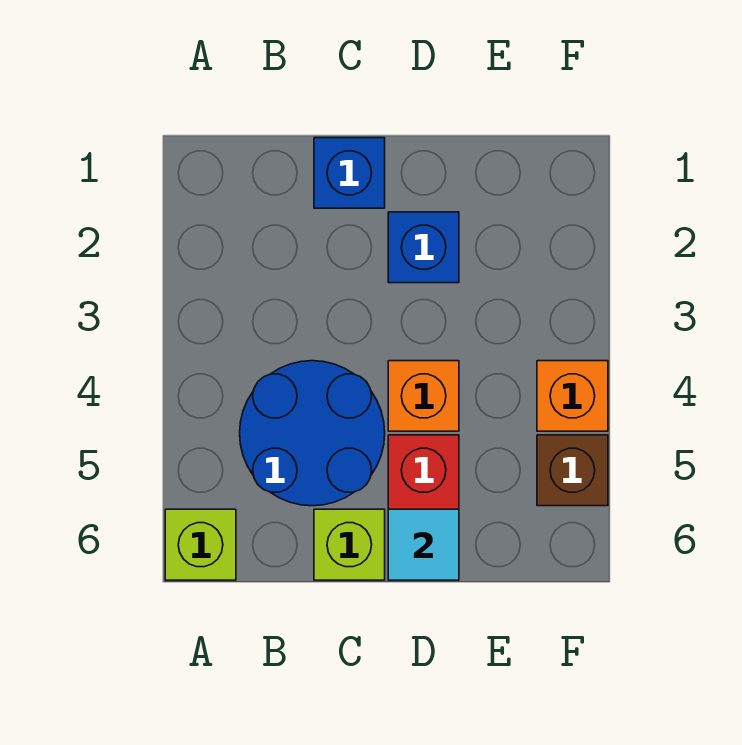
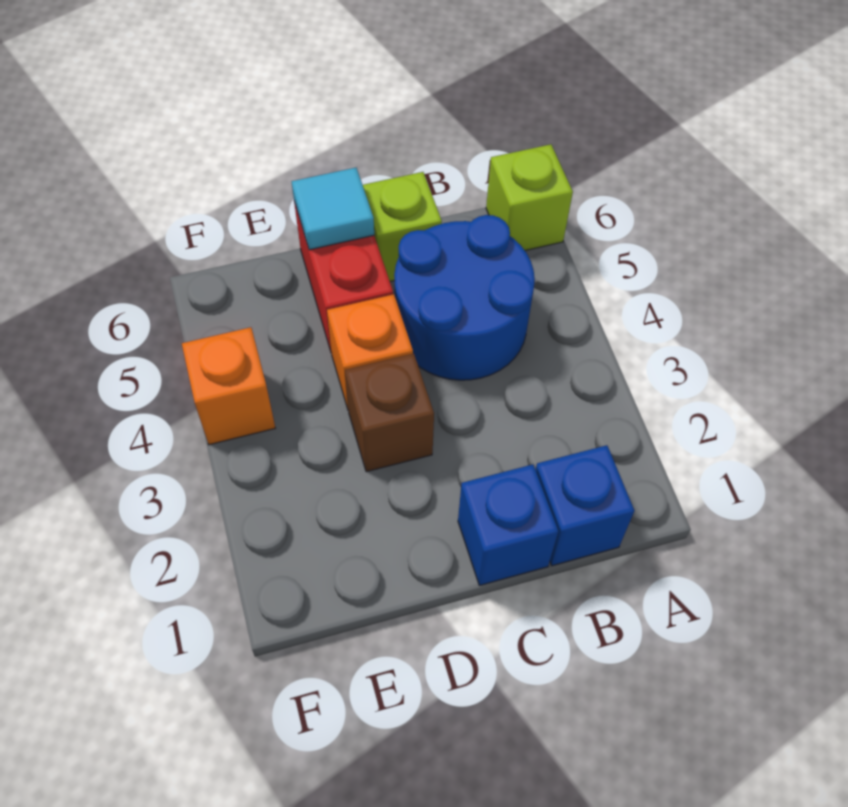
blue brick D2 level 1 -> blue brick B1 level 1
brown brick F5 level 1 -> brown brick D3 level 1

